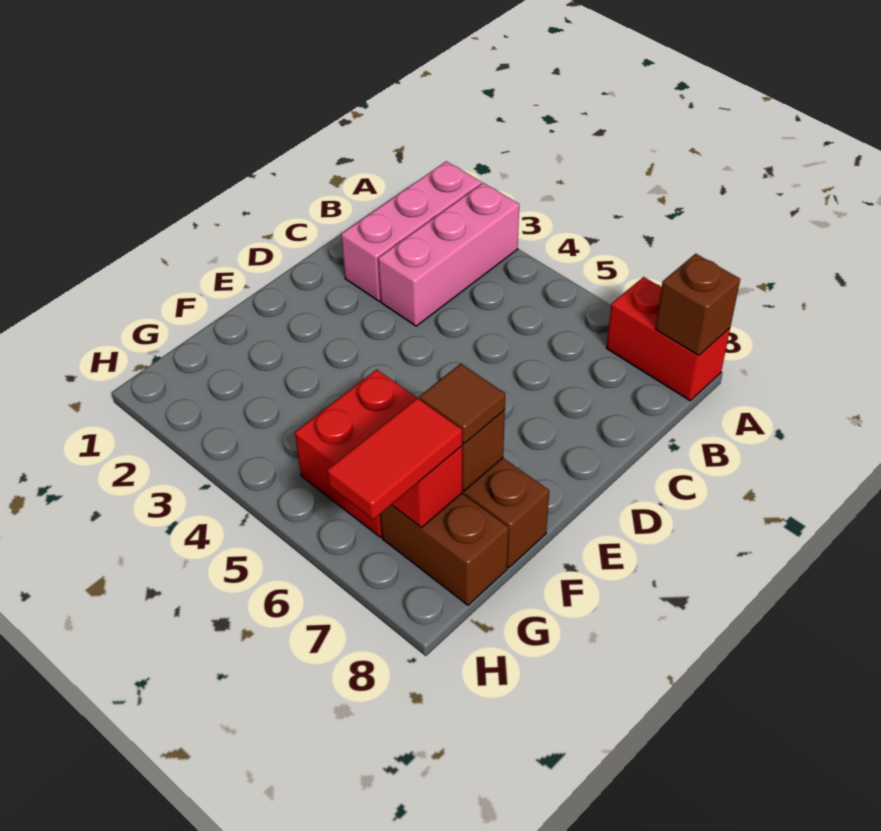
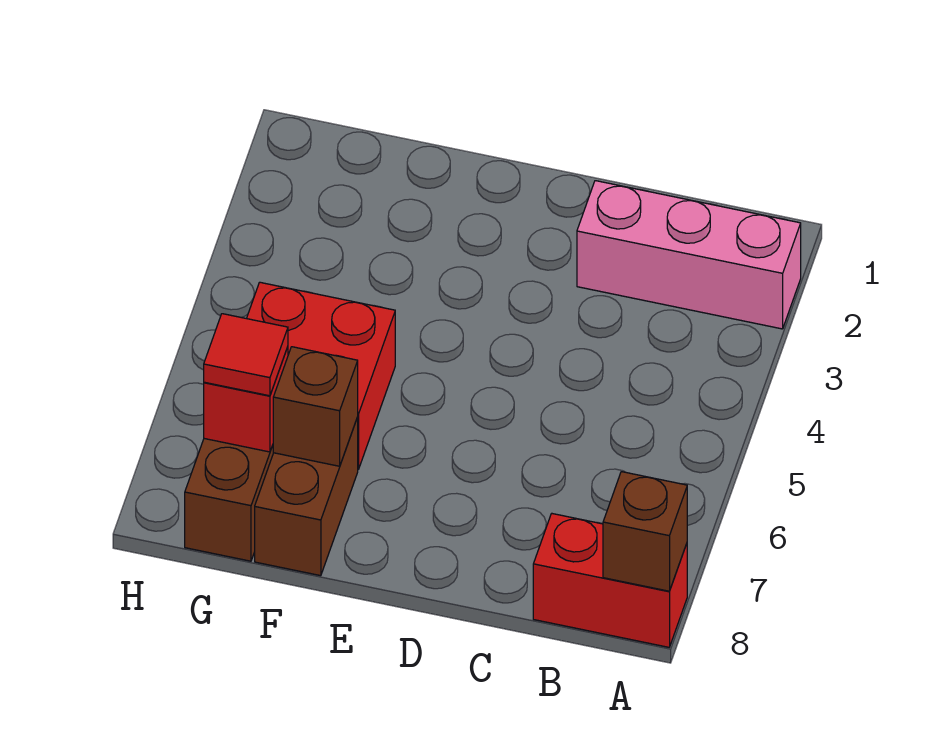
pink brick A3:C3 level 1 -> none
red brick A7:A8 level 1 -> red brick A8:B8 level 1
brown tile F7 level 3 -> none
red tile G7:H7 level 3 -> red tile G7 level 3

